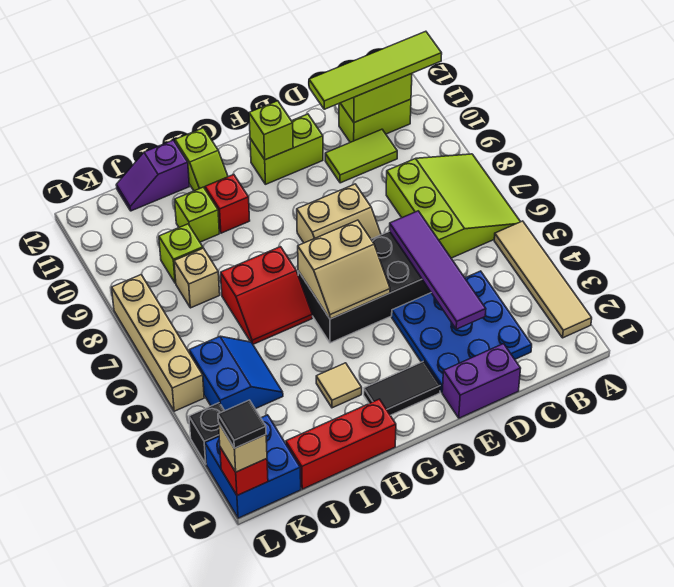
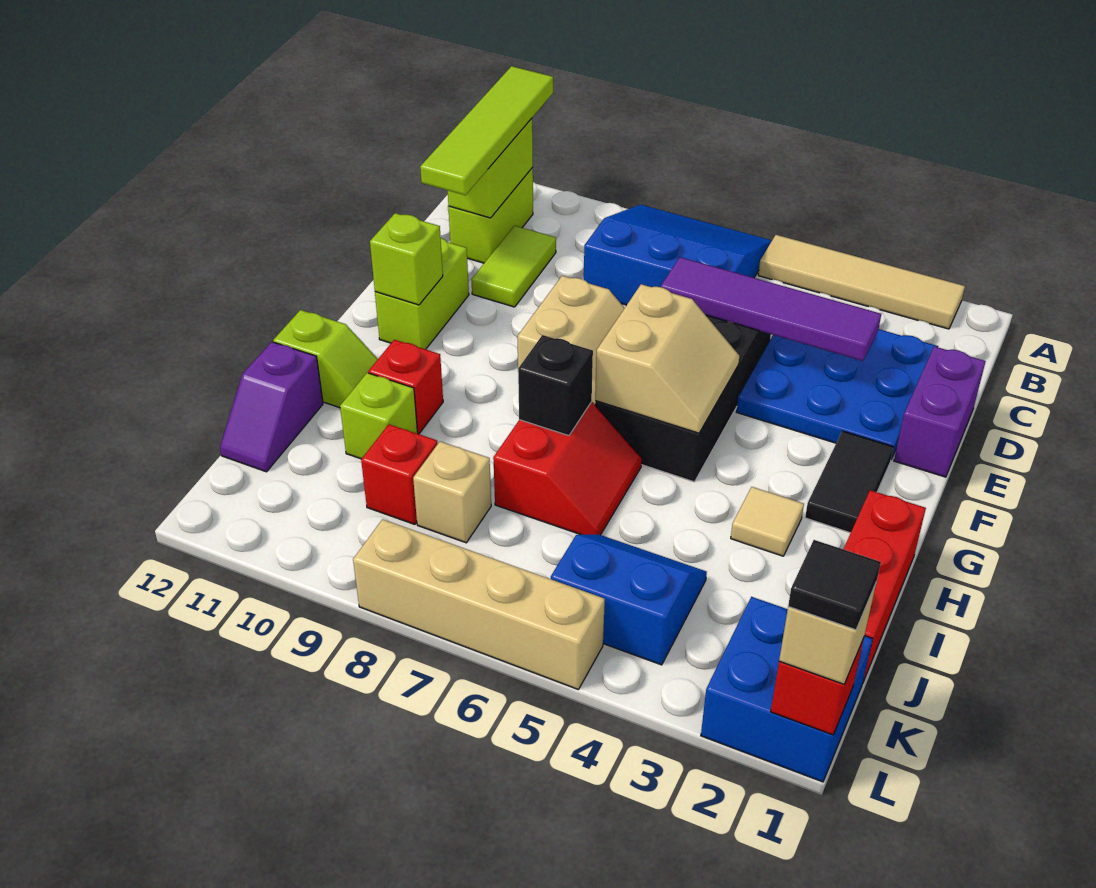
lime slope A6:C8 level 1 top C -> blue slope A6:C8 level 1 top C
lime brick J9 level 1 -> red brick J9 level 1
black brick L3 level 1 -> black brick H7 level 2

